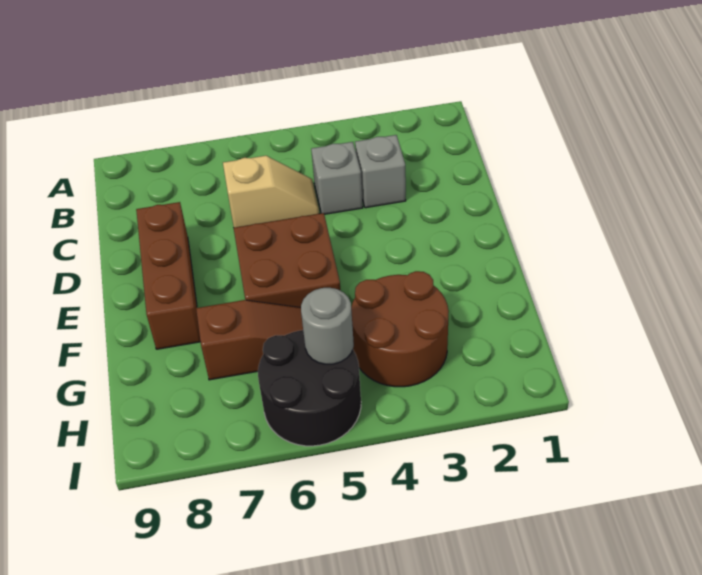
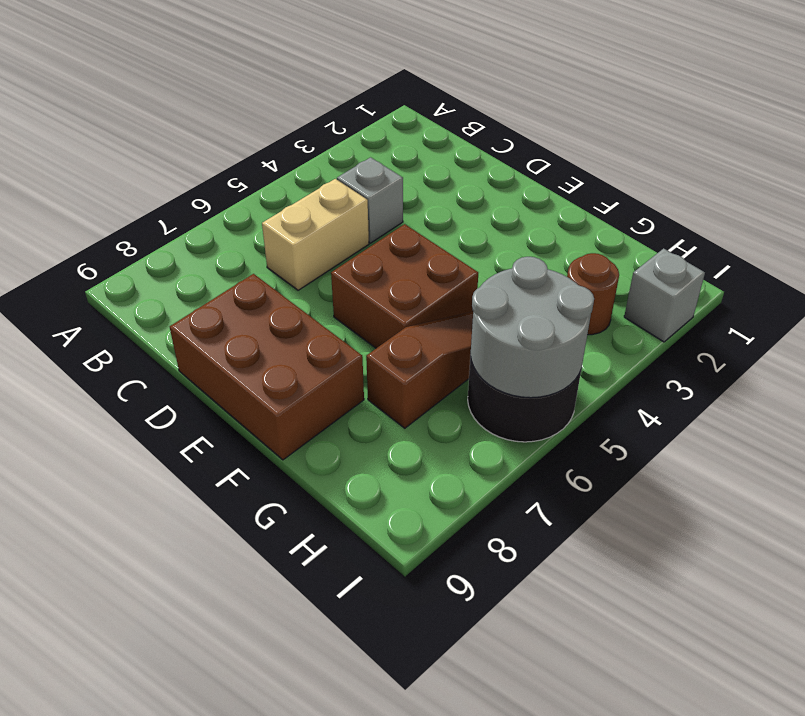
grey brick C3 level 1 -> grey brick I2 level 1
tan slope C5:C6 level 1 top 6 -> tan brick C5:C6 level 1
brown brick D8:F8 level 1 -> brown brick D8:F9 level 1
brown round brick G3:H4 level 1 -> brown round brick H3 level 1
grey round brick H5 level 2 -> grey round brick H5:I6 level 2

